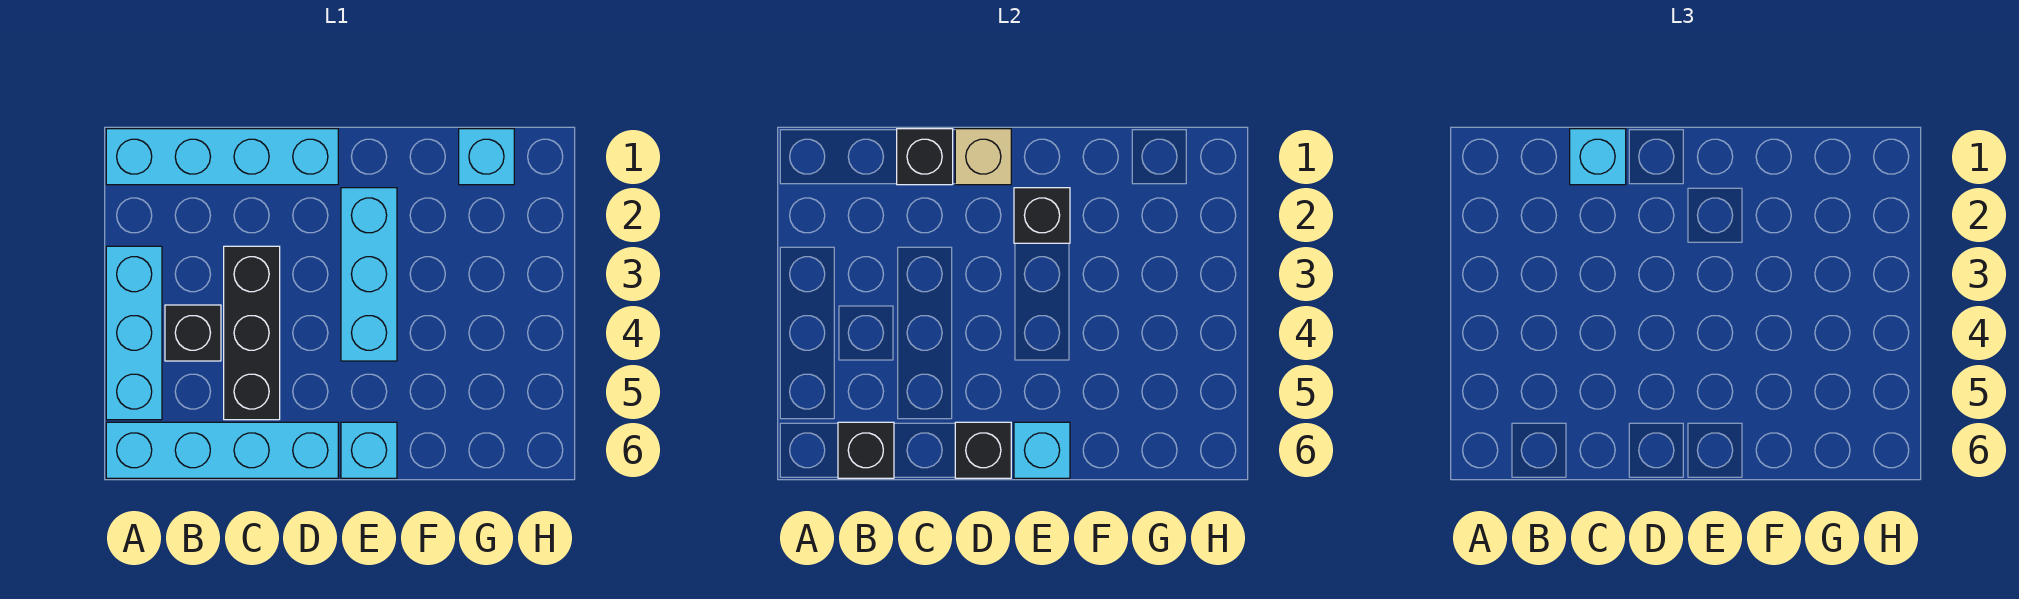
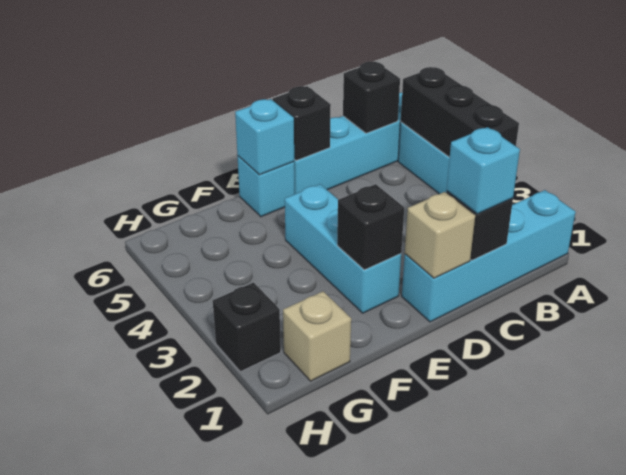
black brick B4 level 1 -> black brick H2 level 1
black brick C3:C5 level 1 -> black brick A3:A5 level 2
cyan brick G1 level 1 -> tan brick G1 level 1

